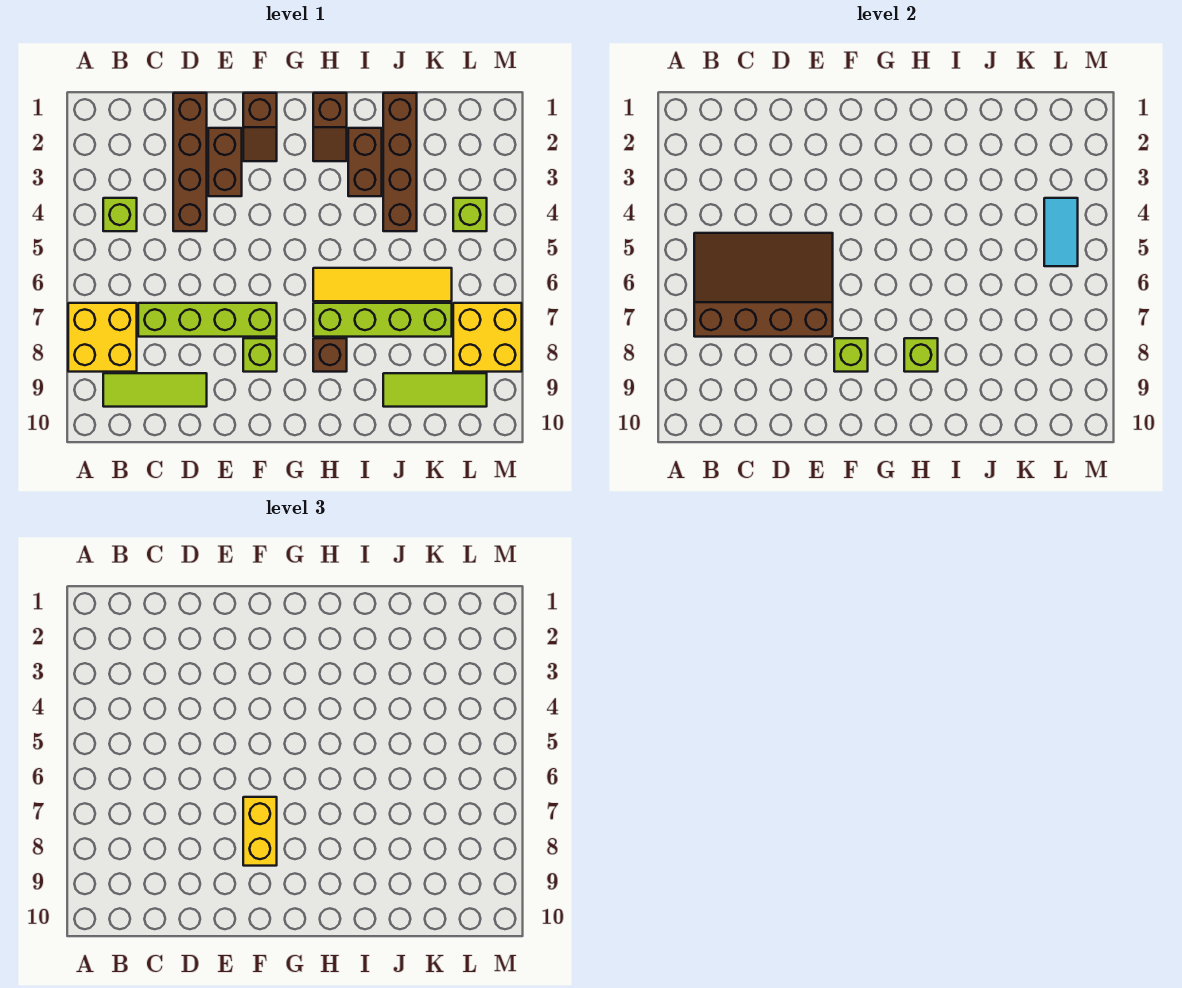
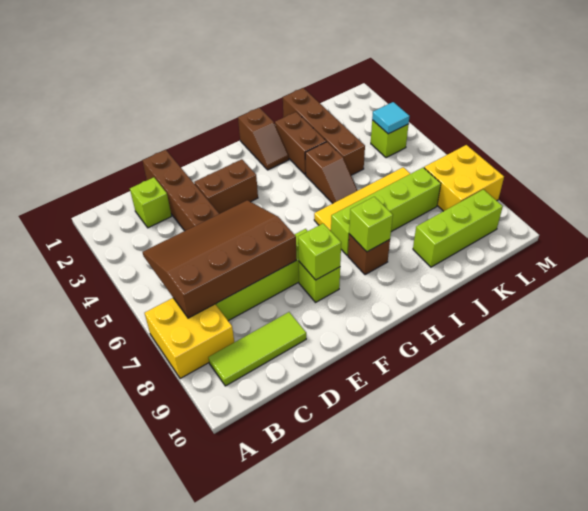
lime brick B4 level 1 -> lime brick C2 level 1
brown brick E2:E3 level 1 -> brown brick E3:F3 level 1
brown slope F1:F2 level 1 top 1 -> brown slope I4:I5 level 1 top 4
yellow brick F7:F8 level 3 -> none
lime tile J9:L9 level 1 -> lime brick J9:L9 level 1
cyan tile L4:L5 level 2 -> cyan tile L4 level 2

